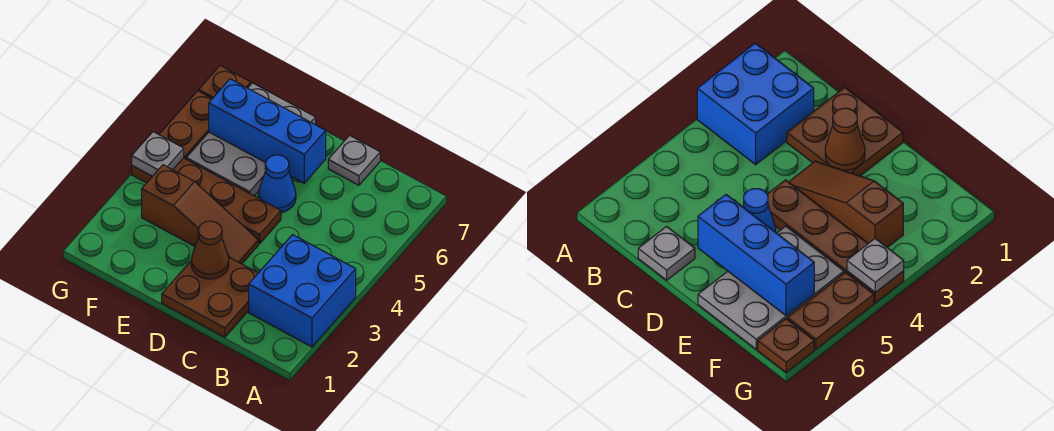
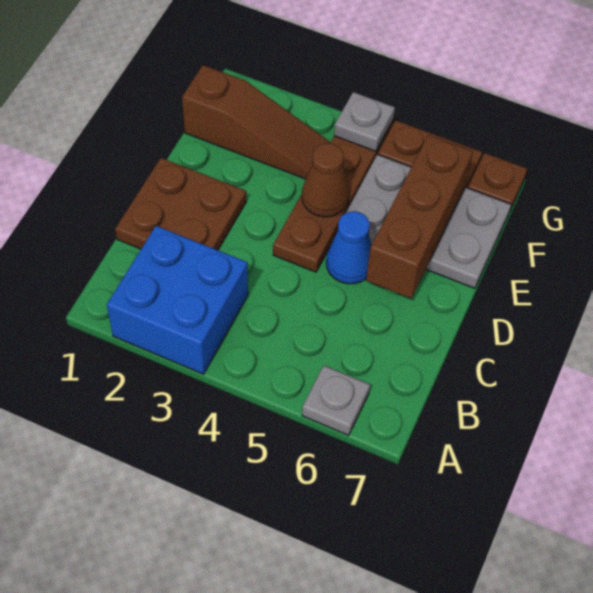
grey plate C7 level 1 -> grey plate A6 level 1
brown cone D2 level 2 -> brown cone E4 level 2
brown slope D3:F3 level 1 top F -> brown slope F1:F3 level 1 top 1
blue brick D6:F6 level 2 -> brown brick D6:F6 level 2

